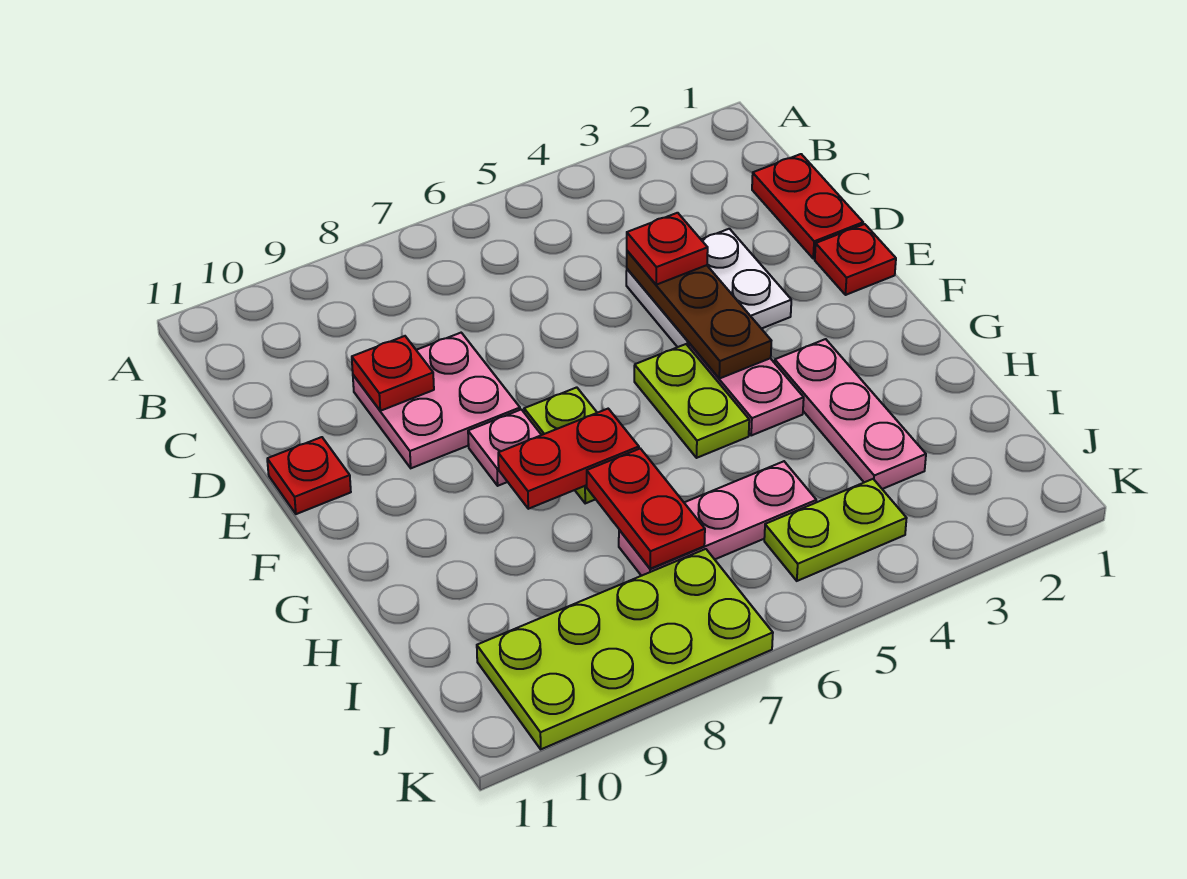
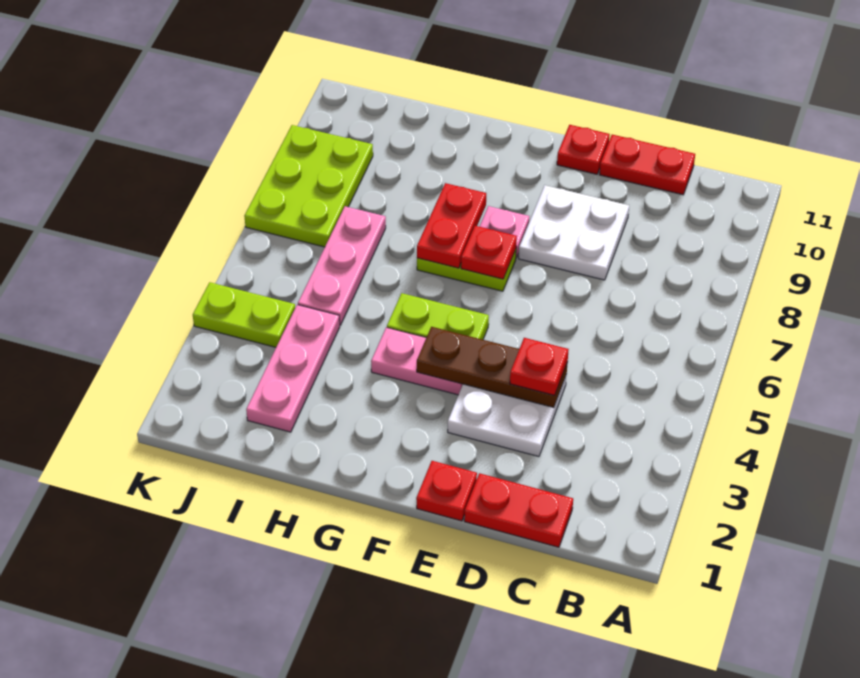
pink plate D8:E9 level 1 -> white plate D8:E9 level 1
red plate D9 level 2 -> red plate F7 level 2
pink plate G3:I3 level 1 -> pink plate I2:I4 level 1
red plate H7:I7 level 2 -> red plate C11:D11 level 1
lime plate J4:J5 level 1 -> lime plate J4:K4 level 1
lime plate J7:K10 level 1 -> lime plate J7:K9 level 1

